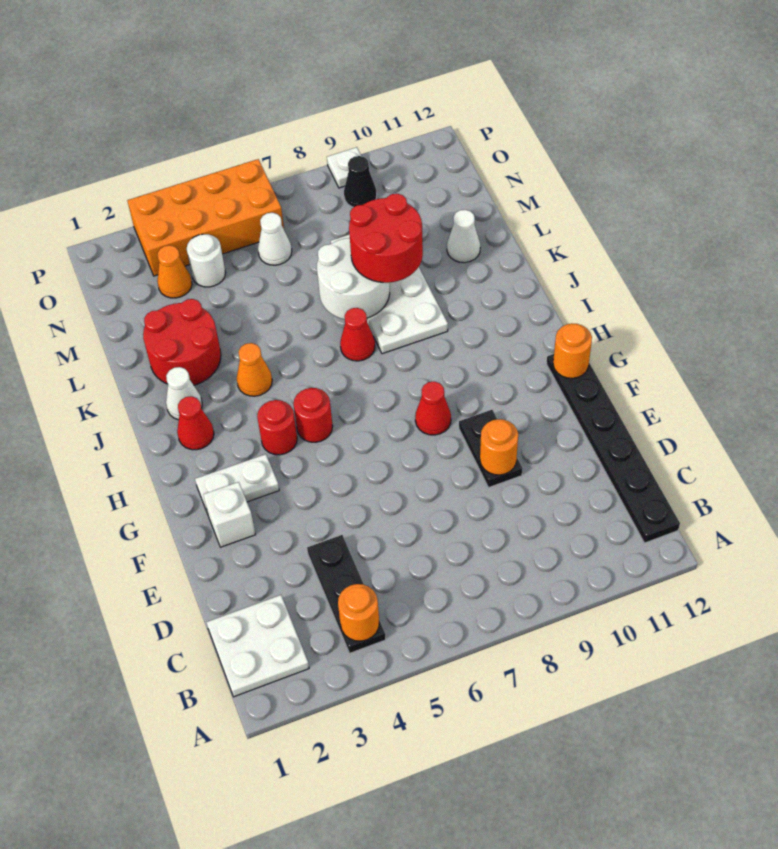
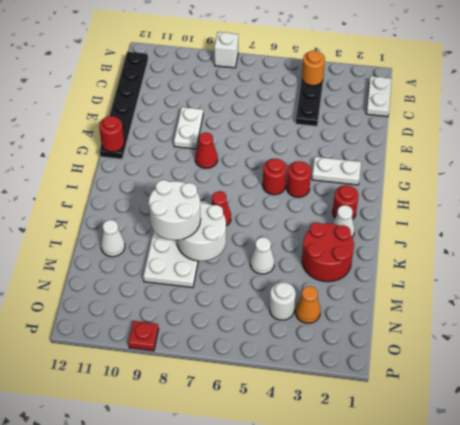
white plate B1:C2 level 1 -> white plate B1:C1 level 1
black plate E9:F9 level 1 -> white plate E9:F9 level 1
orange round brick E9 level 2 -> none
white brick F2 level 1 -> white brick A8 level 1
orange round brick G12 level 2 -> red round brick G12 level 2
red cone I2 level 1 -> red round brick I2 level 1
orange cone J4 level 1 -> none
red round brick K8:L9 level 3 -> white round brick K8:L9 level 3
white cone N6 level 1 -> white cone L5 level 1
orange brick O3:P6 level 1 -> none
black cone O9 level 1 -> none
white plate P9 level 1 -> red plate P9 level 1

